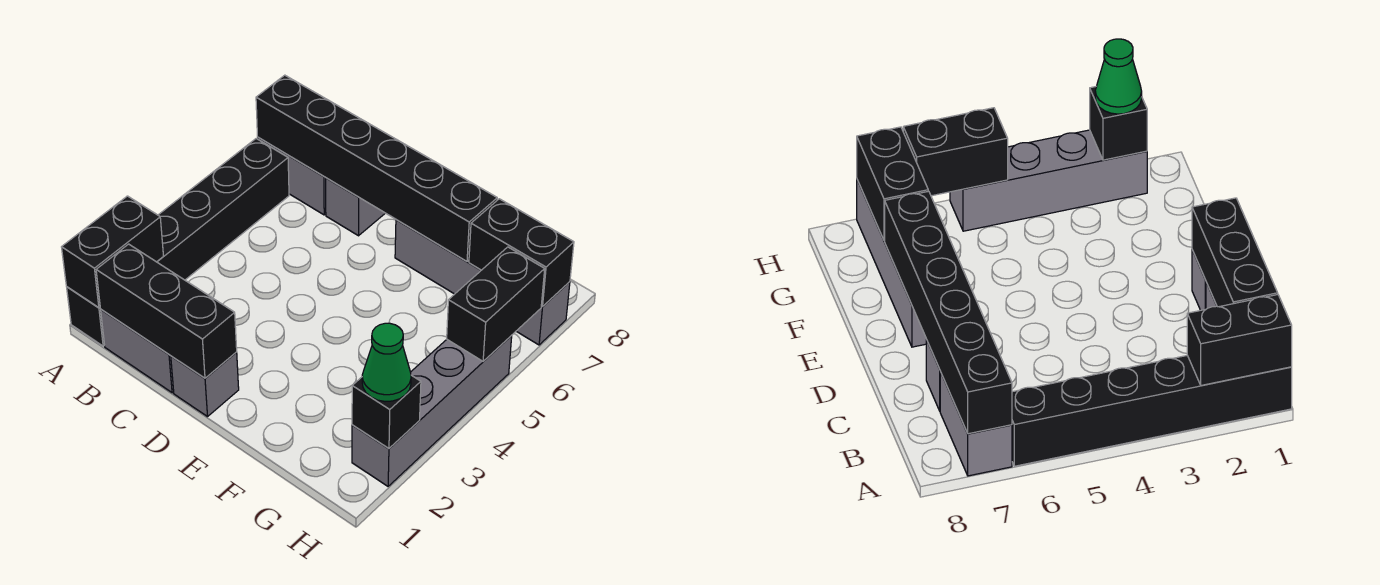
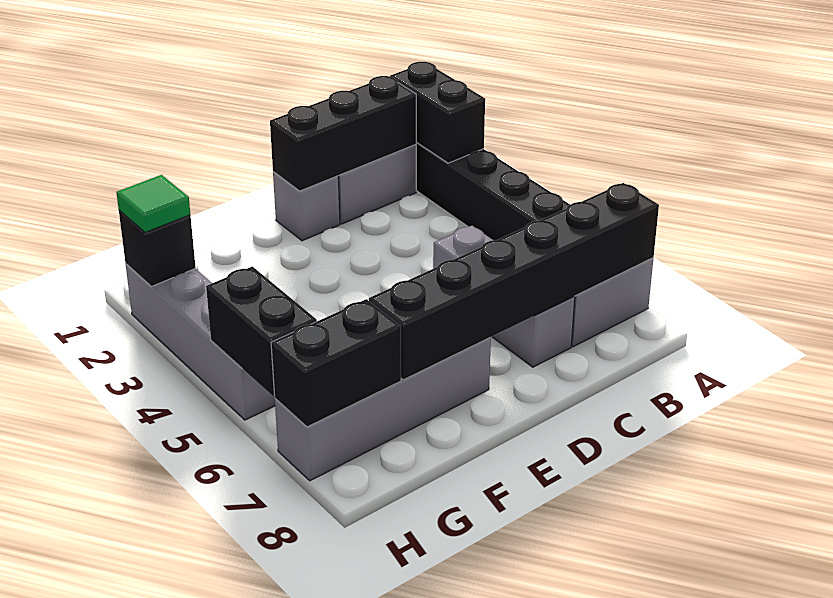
grey brick C7 level 1 -> grey brick C5:C7 level 1
green cone H2 level 3 -> green tile H2 level 3

